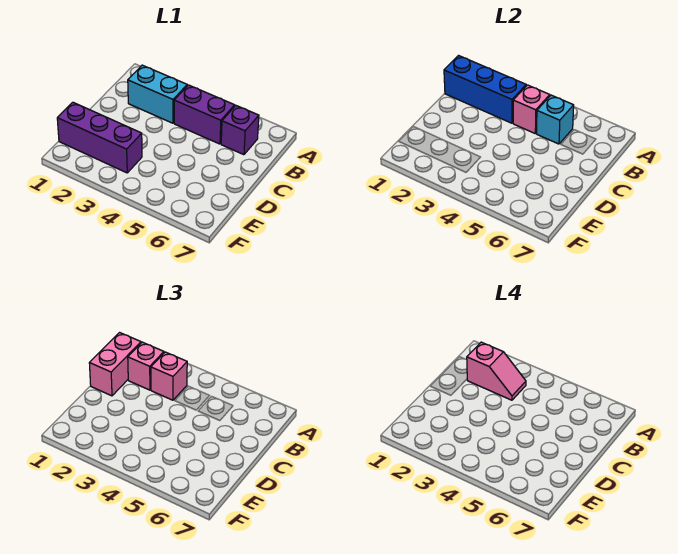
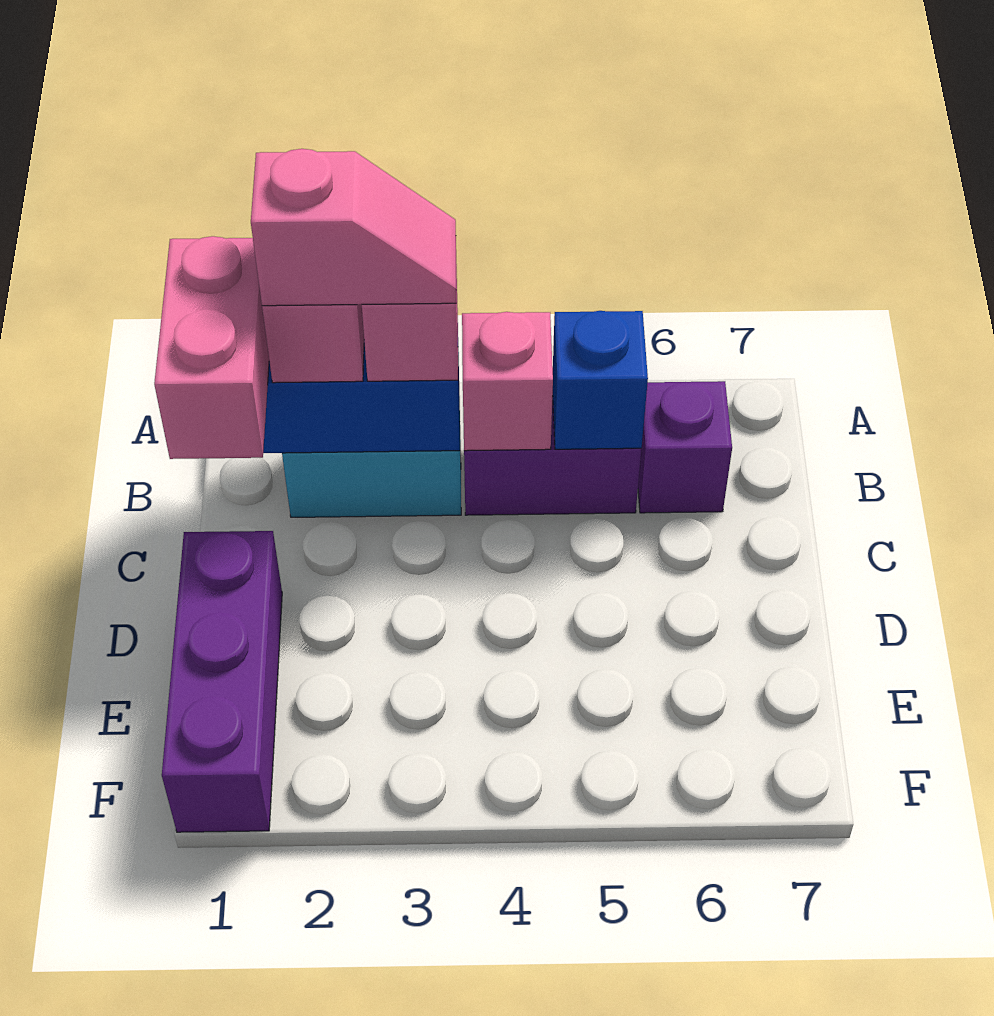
cyan brick B5 level 2 -> blue brick B5 level 2
purple brick E1:E3 level 1 -> purple brick D1:F1 level 1

